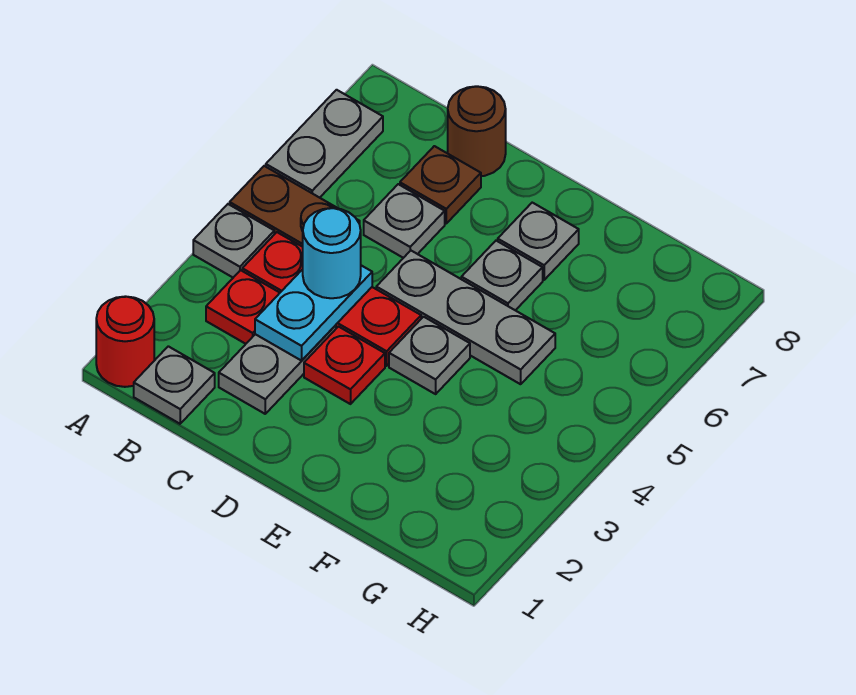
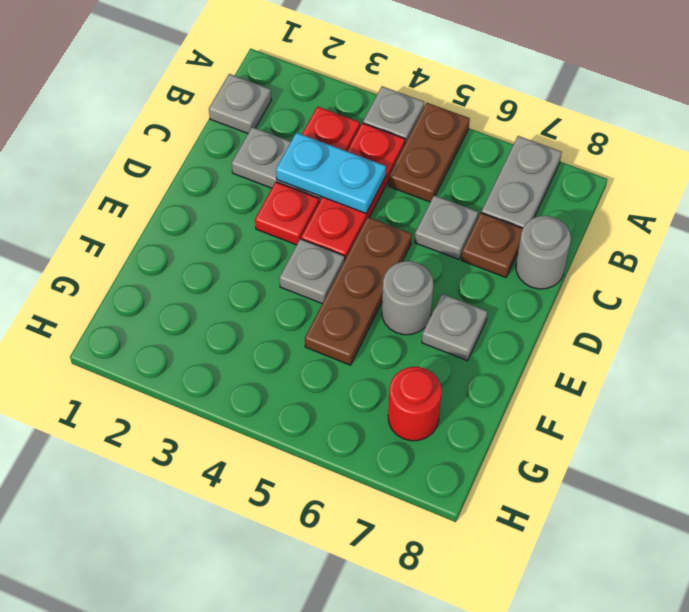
red round brick A1 level 1 -> red round brick G7 level 1
grey plate A6:A7 level 1 -> grey plate A7:B7 level 1
cyan round brick C4 level 3 -> none
brown round brick C8 level 1 -> grey round brick C8 level 1
grey plate D5:F5 level 1 -> brown plate D5:F5 level 1
grey plate E6 level 1 -> grey round brick E6 level 1

